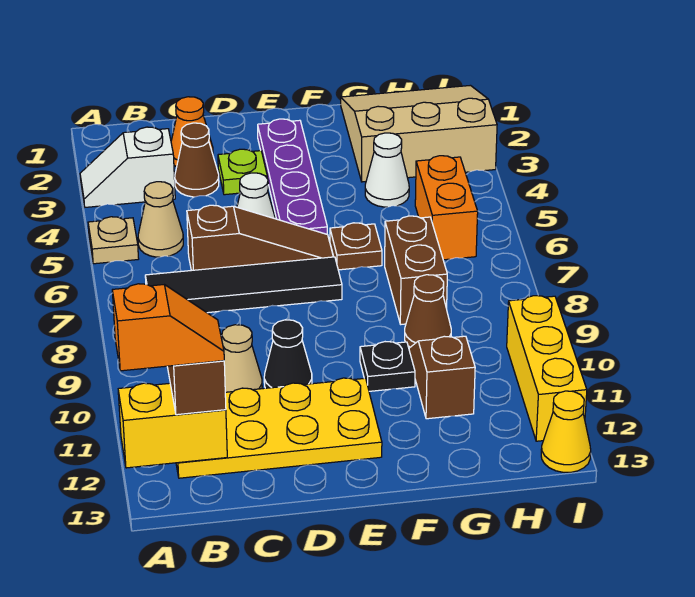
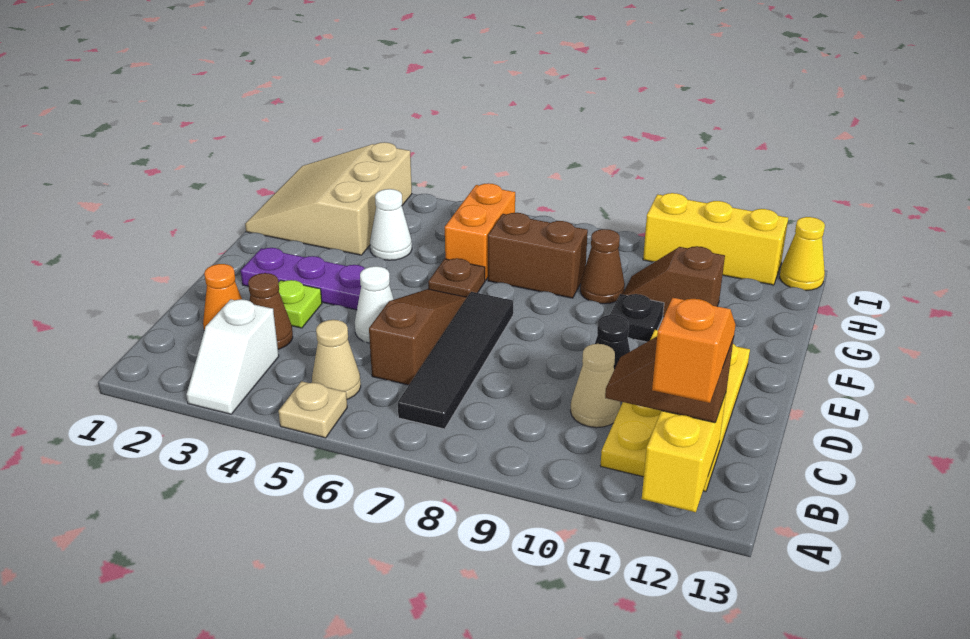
purple plate E2:E5 level 1 -> purple plate E2:E4 level 1
orange brick H5:H6 level 1 -> orange brick G6:H6 level 1

